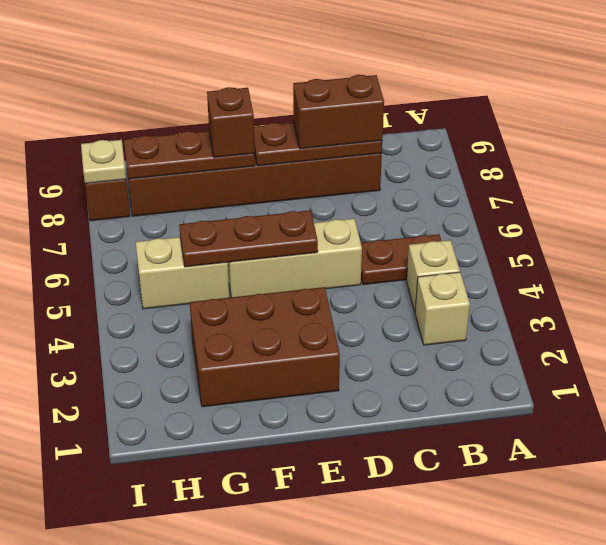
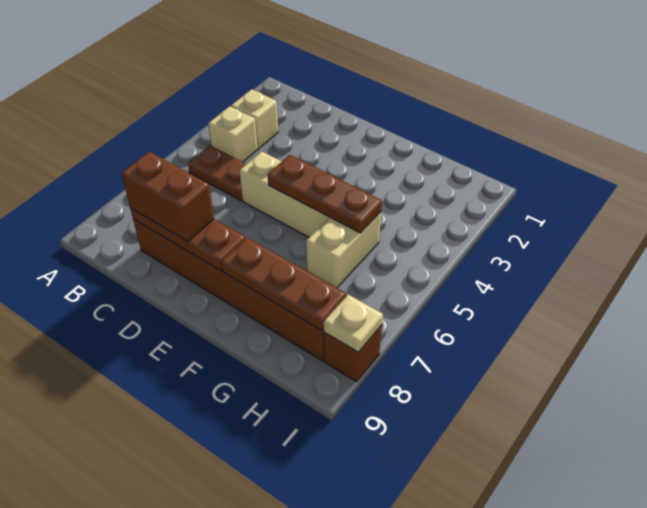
brown brick E2:G3 level 1 -> none
brown brick F8 level 3 -> none
tan brick G5:H5 level 1 -> tan brick G5:G6 level 1

